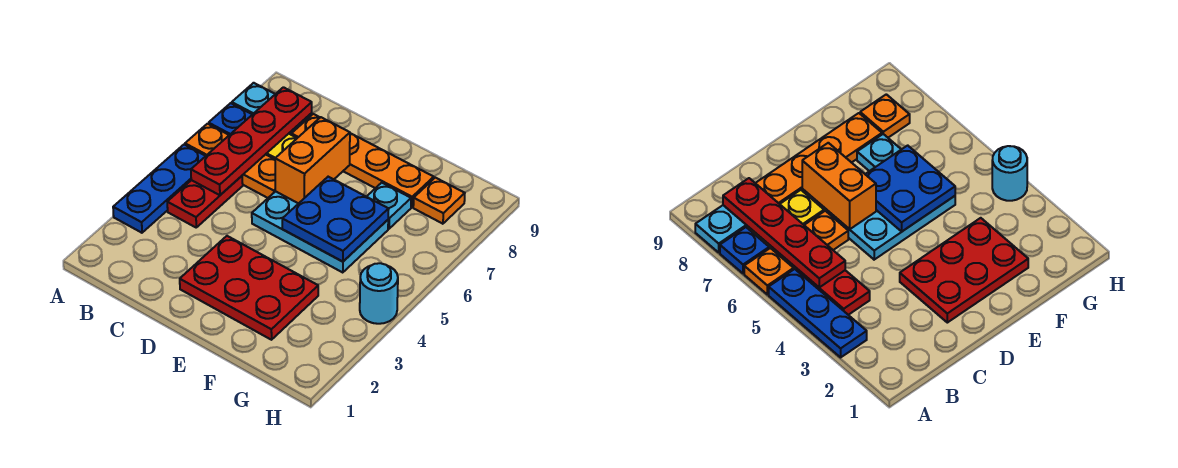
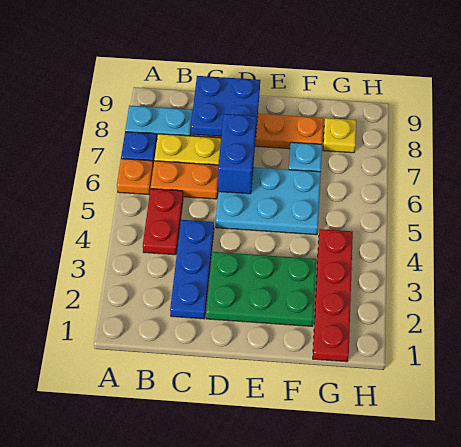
blue plate A3:A5 level 1 -> blue plate C2:C4 level 1
red plate B5:B8 level 2 -> red plate G1:G4 level 1
red plate D2:F3 level 1 -> green plate D2:F3 level 1
orange brick D6:D7 level 2 -> blue brick D6:D7 level 2
blue plate E5:F6 level 2 -> blue plate C8:D9 level 2
orange plate G8 level 1 -> yellow plate G8 level 1
cyan round brick H4 level 1 -> none

